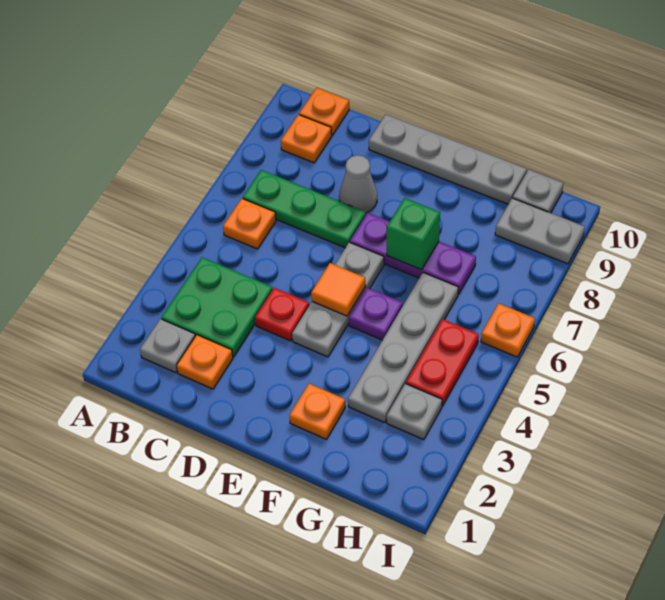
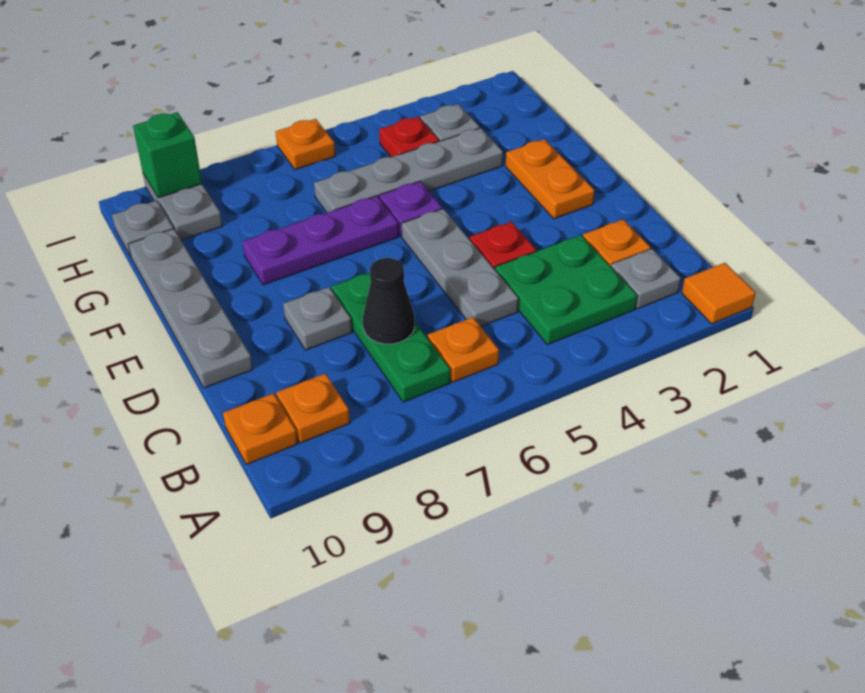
none -> black cone C7 level 2
grey cone D8 level 1 -> grey plate D8 level 1
grey plate E4:E6 level 1 -> grey plate C5:E5 level 1
orange tile E5 level 2 -> orange tile A1 level 1
purple plate E7:G7 level 1 -> purple plate F6:F8 level 1
orange plate F2 level 1 -> orange plate E2:F2 level 1
green brick F7 level 2 -> green brick I9 level 2
red plate H4:H5 level 1 -> red plate H4 level 1

